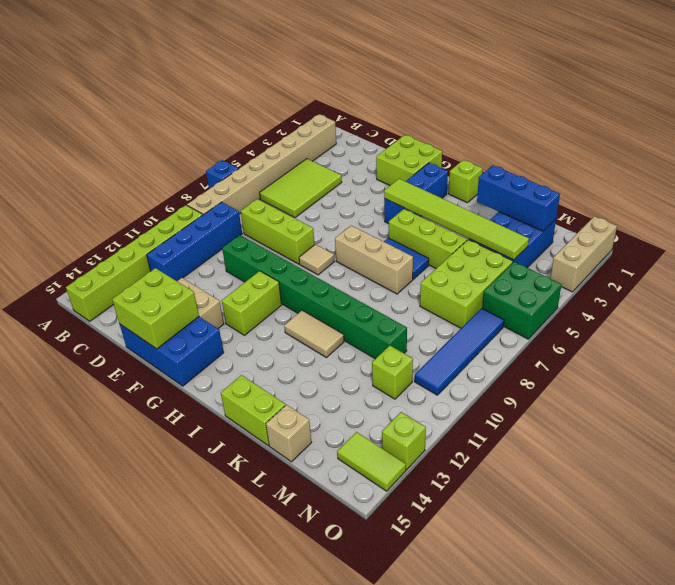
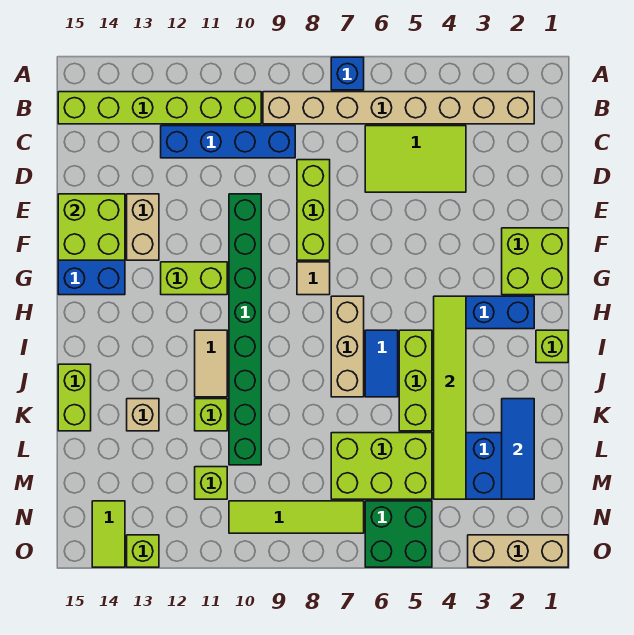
blue brick K2:M2 level 2 -> blue tile K2:M2 level 2
none -> lime brick K11 level 1
tan brick L15 level 1 -> tan brick K13 level 1
blue tile N7:N10 level 1 -> lime tile N7:N10 level 1

